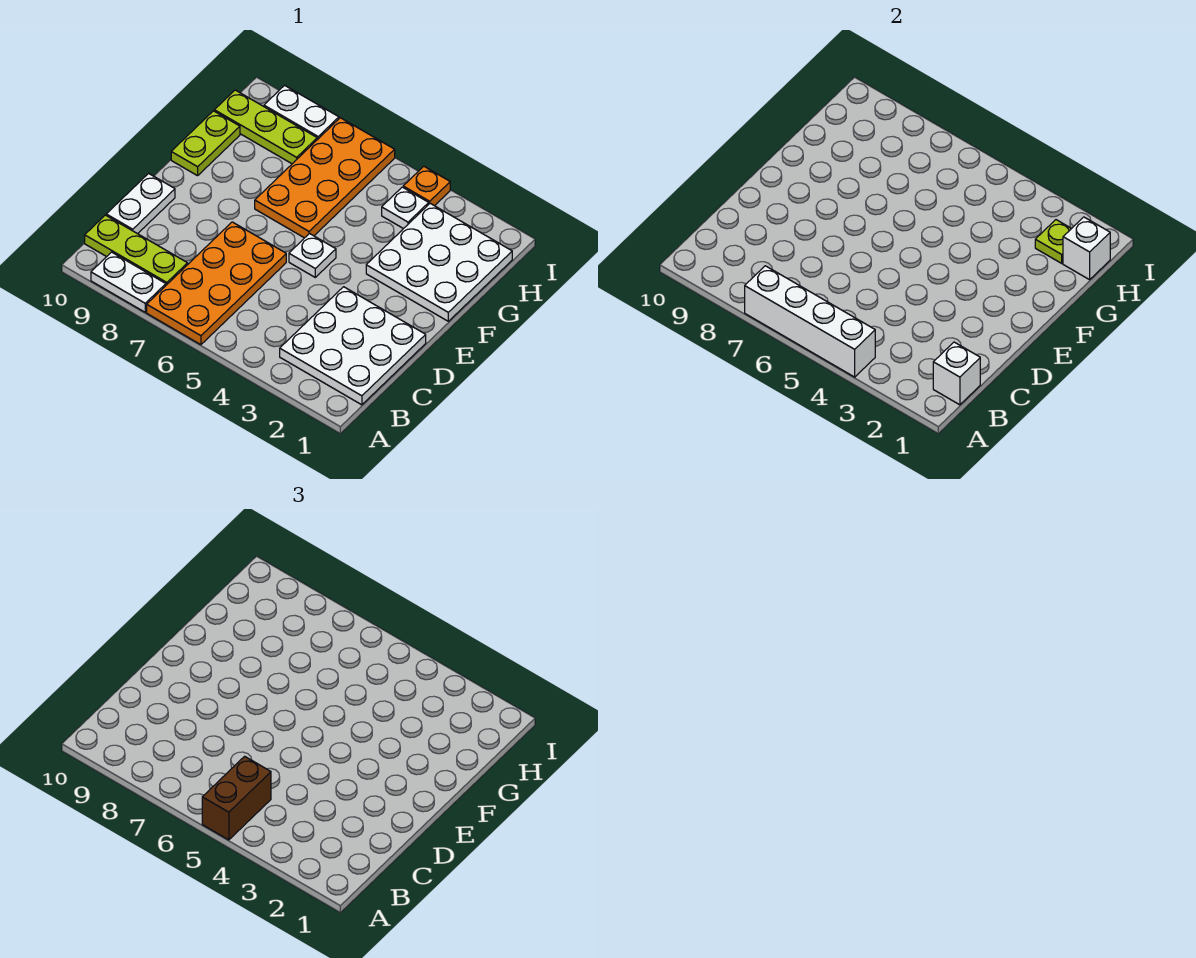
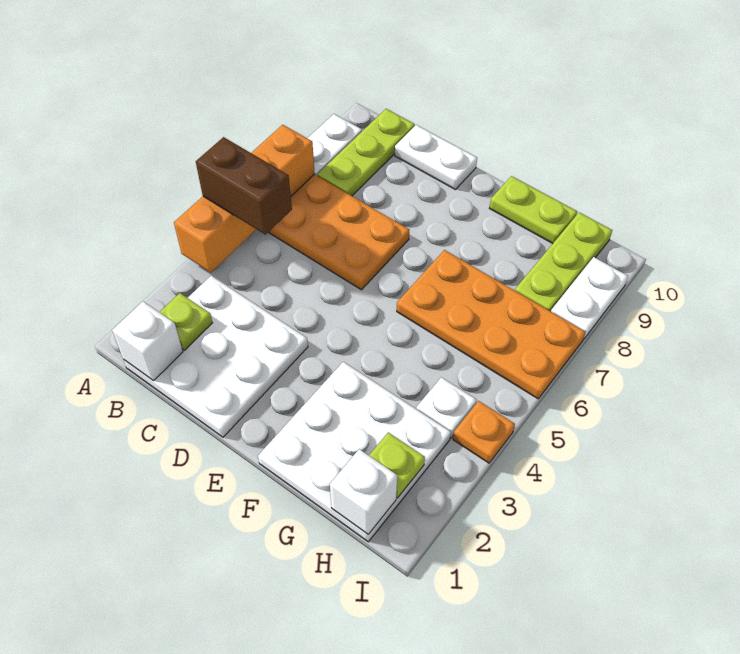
white brick A4:A7 level 2 -> orange brick A4:A7 level 2
none -> lime plate B2 level 2
white plate E5 level 1 -> none

